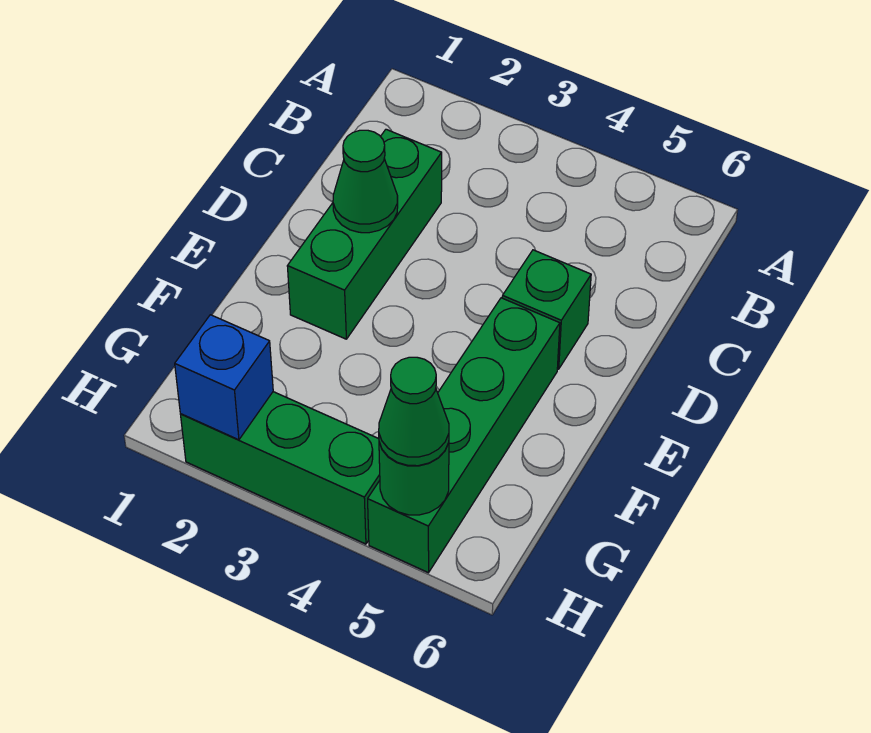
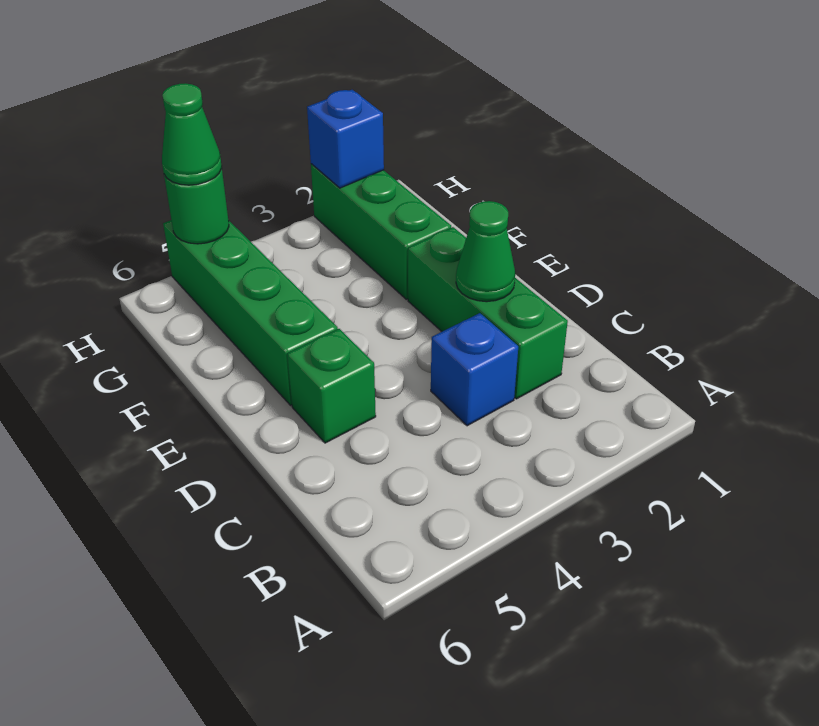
none -> blue brick C3 level 1
green brick H2:H4 level 1 -> green brick F2:H2 level 1

